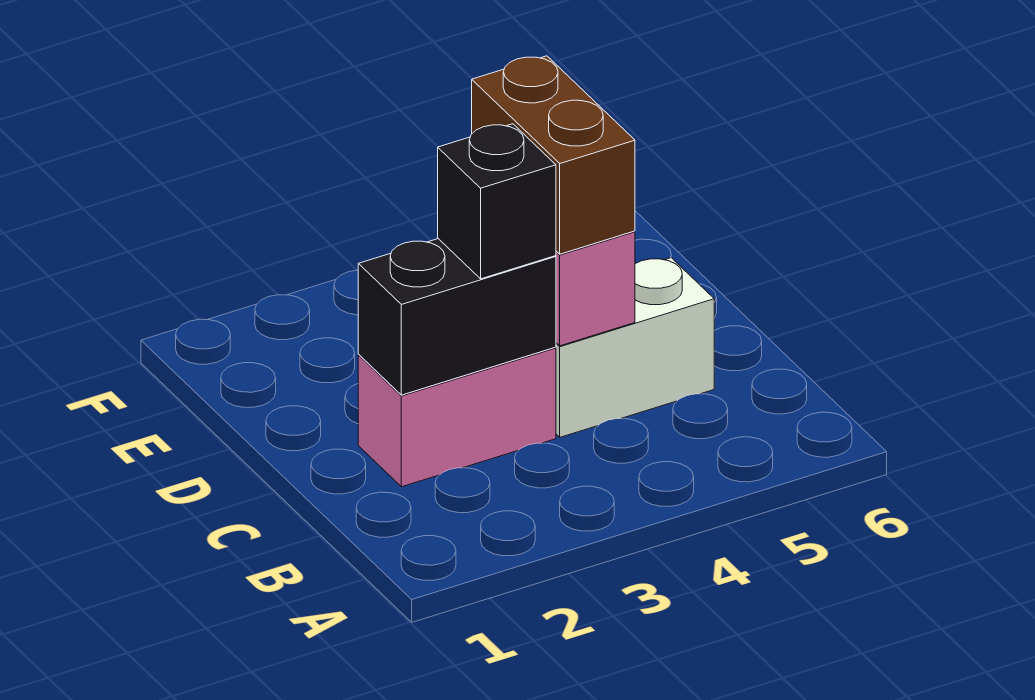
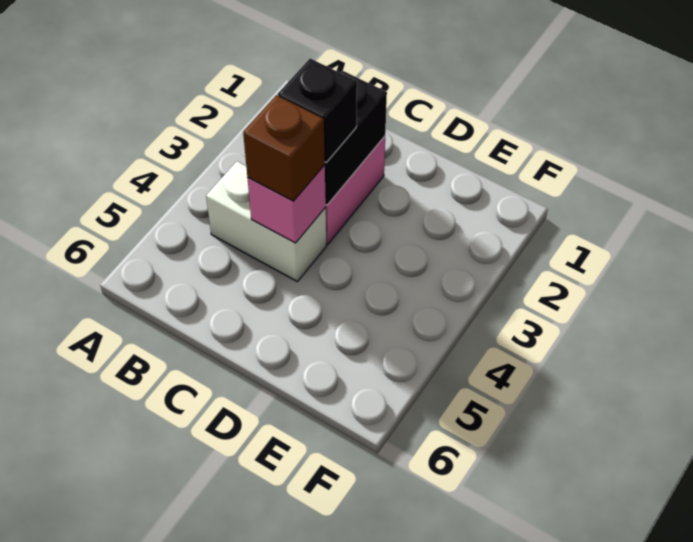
white brick C4:C5 level 1 -> white brick B4:C4 level 1
brown brick C4:D4 level 3 -> brown brick C4 level 3

